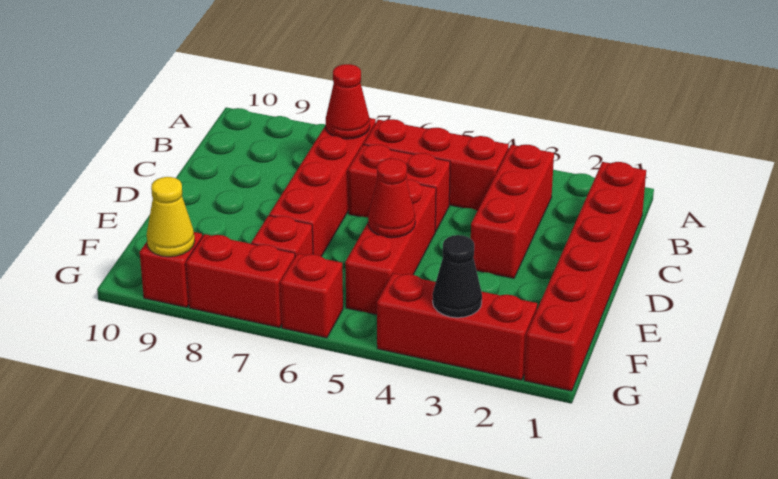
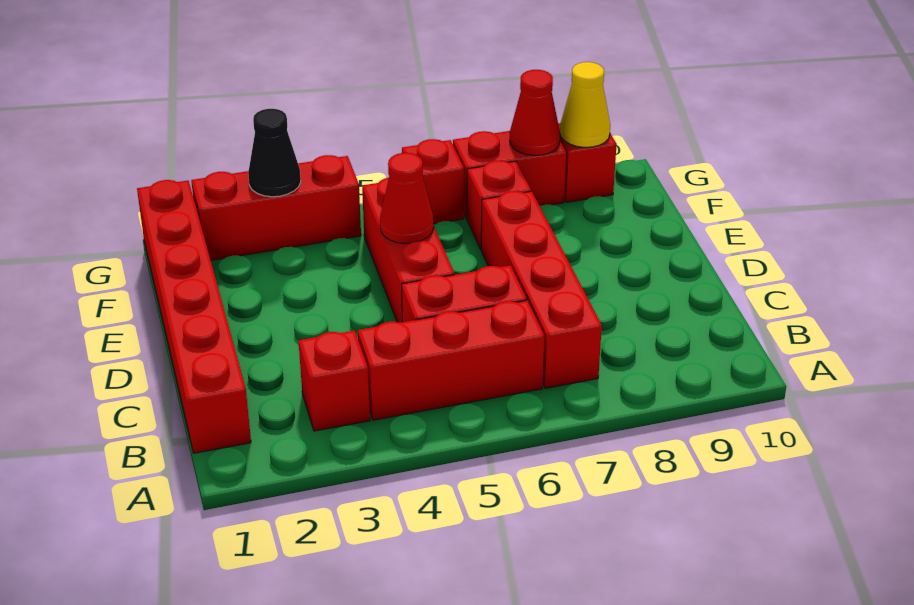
red brick B3:D3 level 1 -> red brick B3 level 1
red cone B7 level 2 -> red cone G8 level 2

